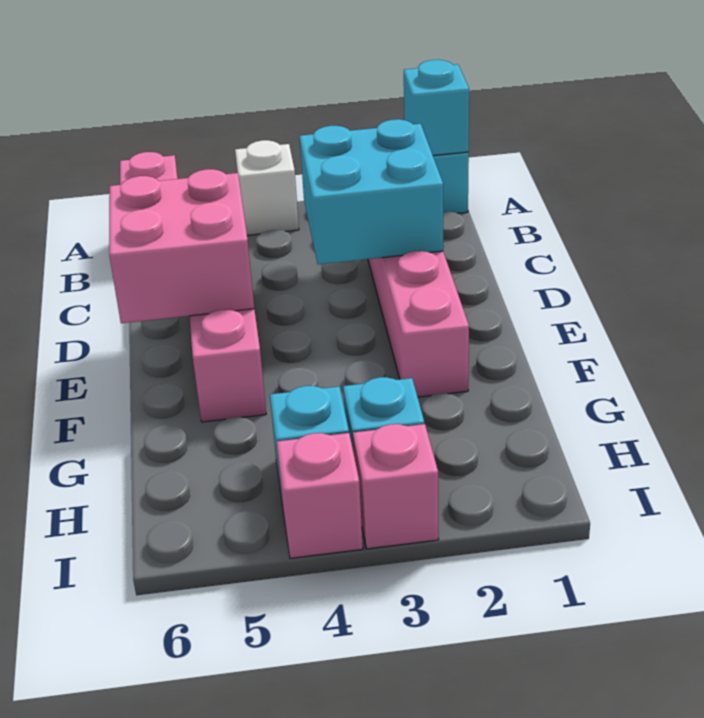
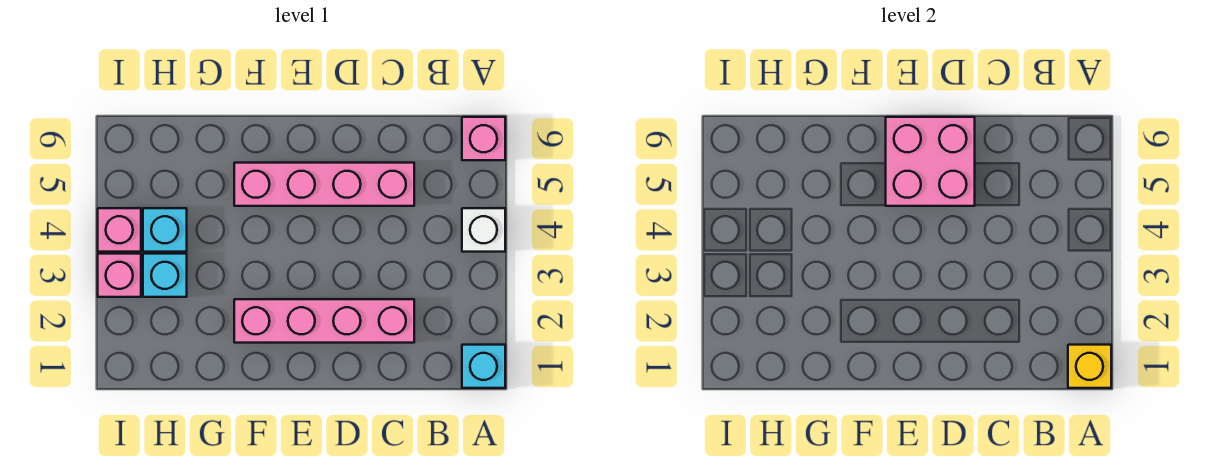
cyan brick A1 level 2 -> yellow brick A1 level 2
cyan brick C2:D3 level 2 -> none

